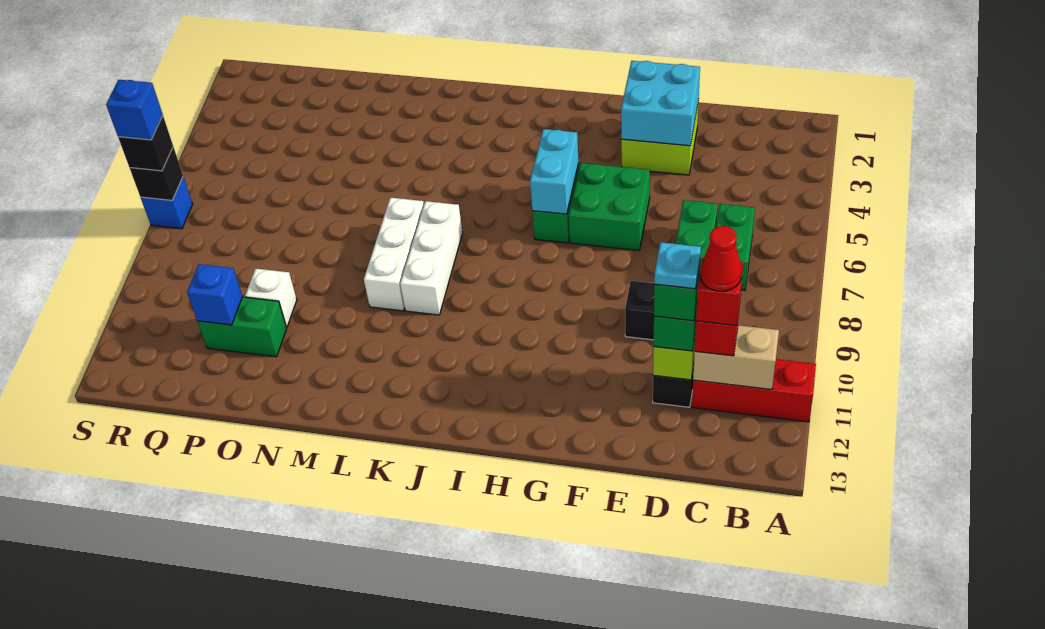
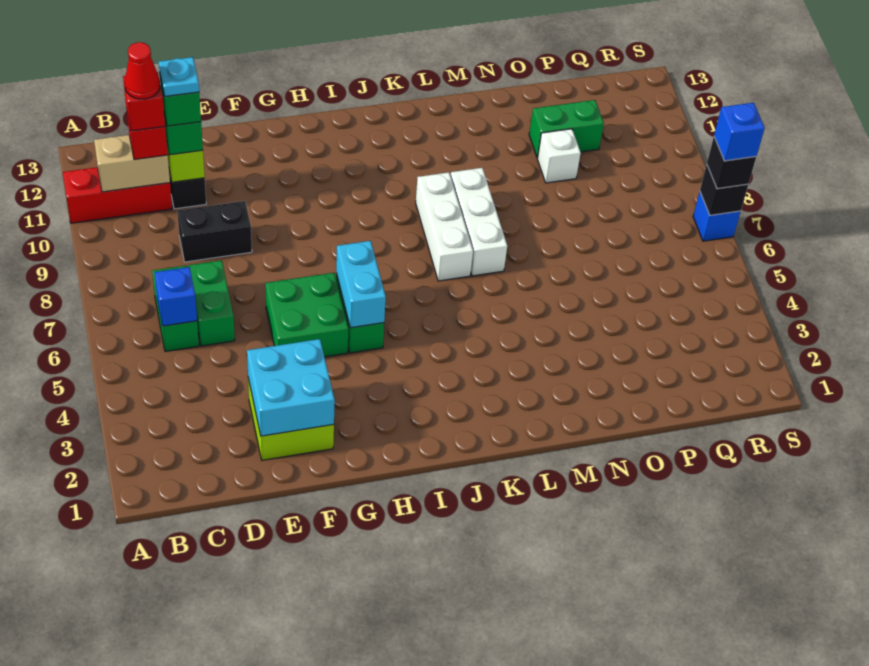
blue brick P11 level 2 -> blue brick C6 level 2

